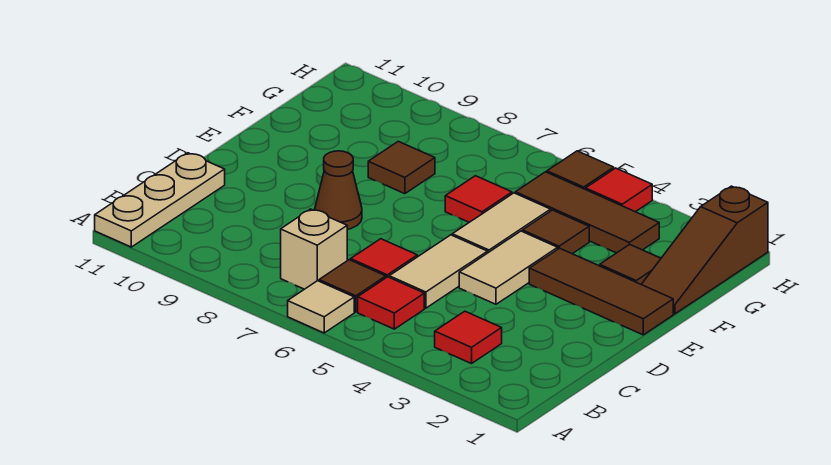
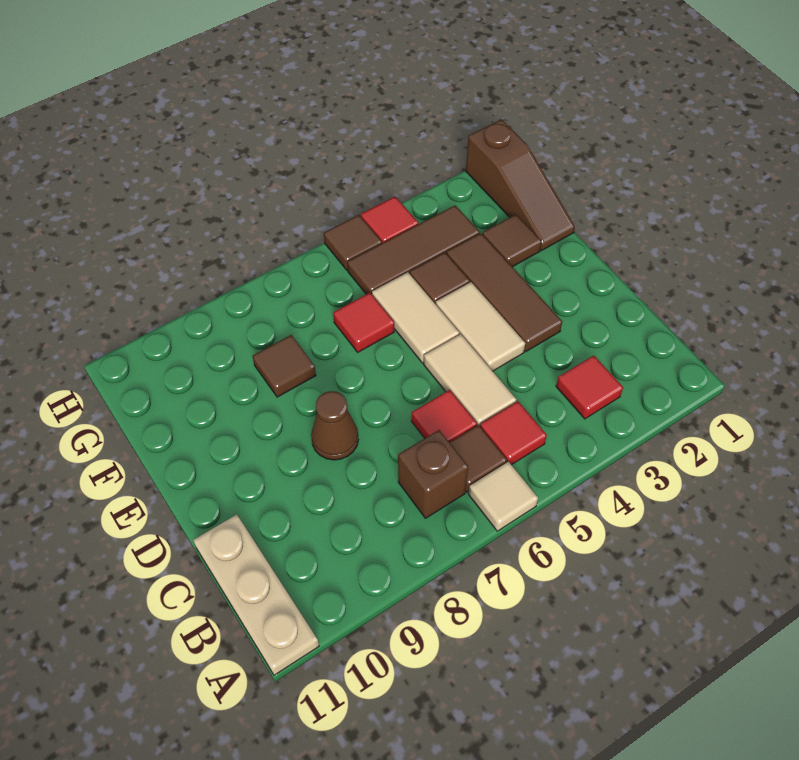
tan brick B7 level 1 -> brown brick B7 level 1
brown tile E1:E3 level 1 -> brown tile D3:F3 level 1

